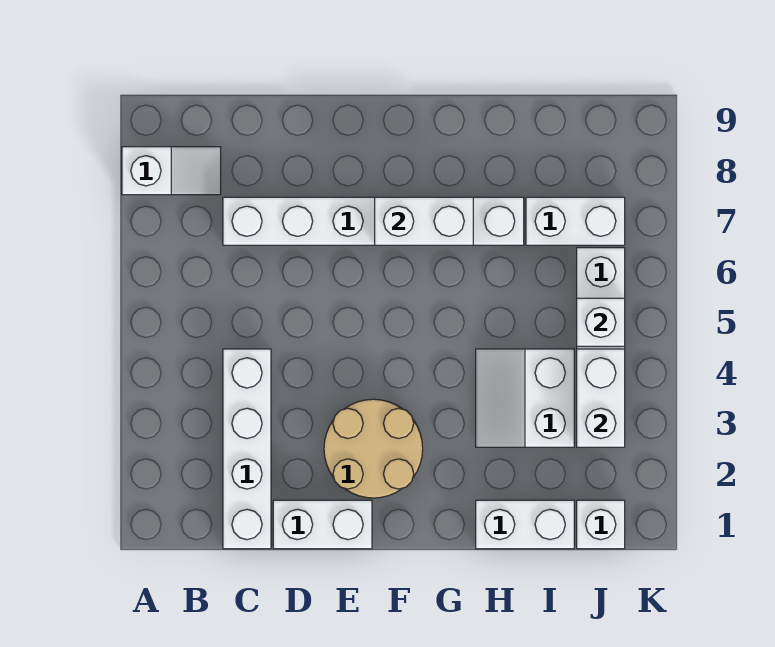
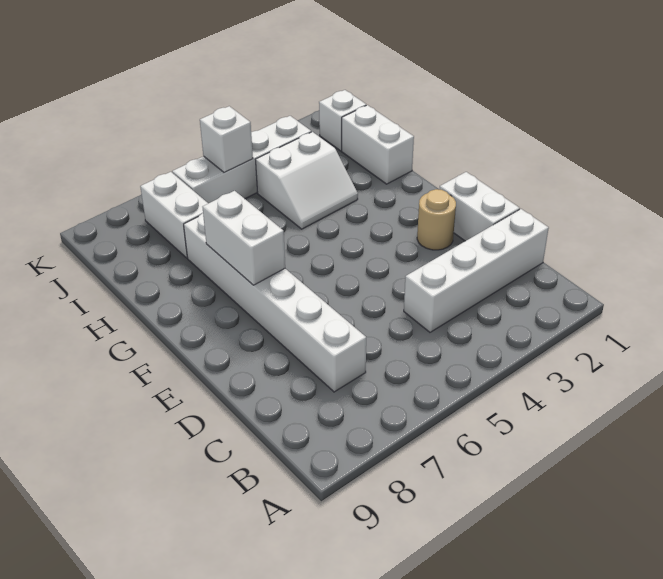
white slope A8:B8 level 1 top A -> none
tan round brick E2:F3 level 1 -> tan round brick E2 level 1
white brick J3:J4 level 2 -> none

